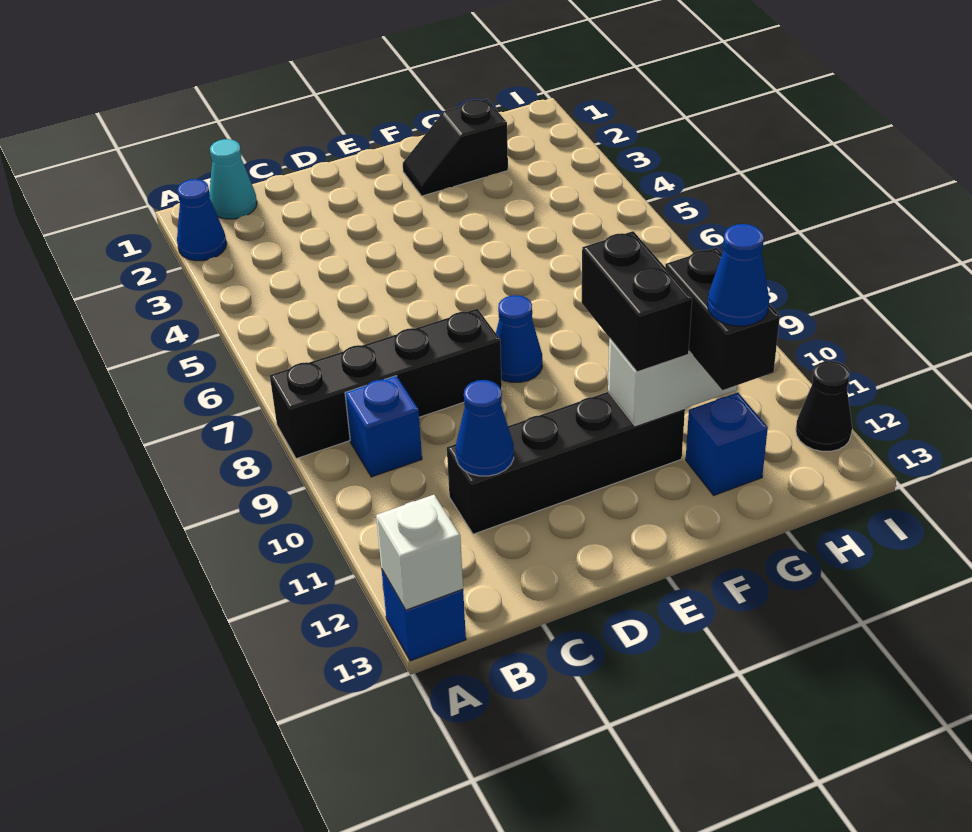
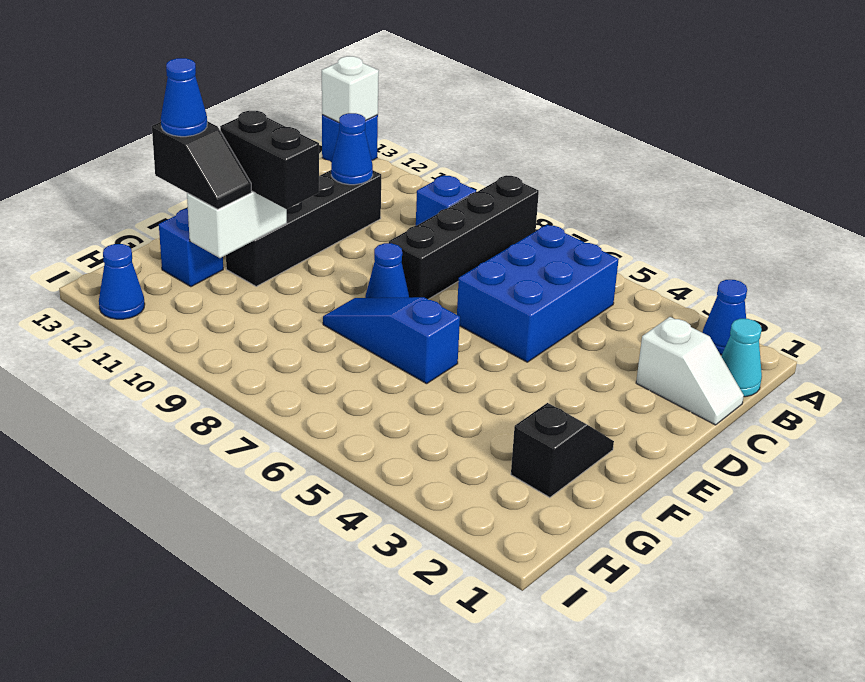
none -> blue brick B5:D6 level 1
none -> white slope C1:C2 level 1 top 2
none -> blue slope F6:F8 level 1 top 6
black brick G11:G12 level 3 -> black slope G11:G12 level 3 top 12
black cone I12 level 1 -> blue cone I12 level 1

